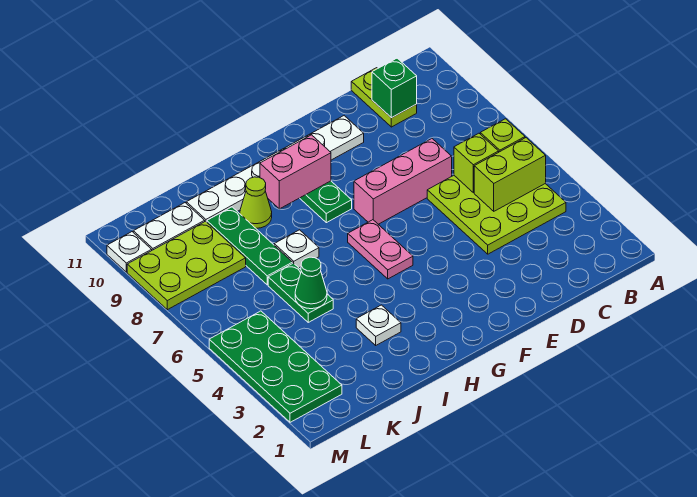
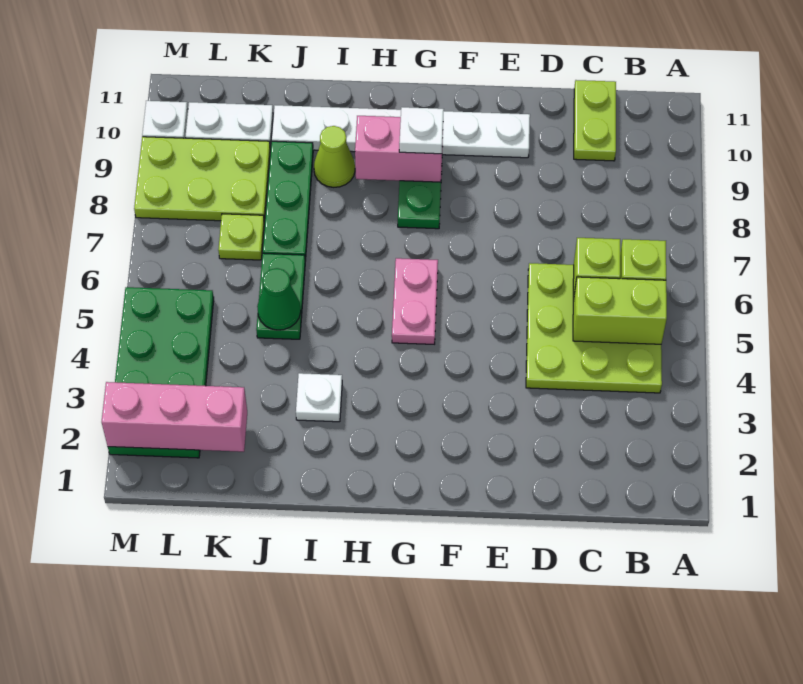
green brick C10 level 2 -> none
pink brick D7:F7 level 1 -> pink brick K2:M2 level 2
white plate I7 level 1 -> white plate G9 level 3
none -> lime plate K7 level 1

